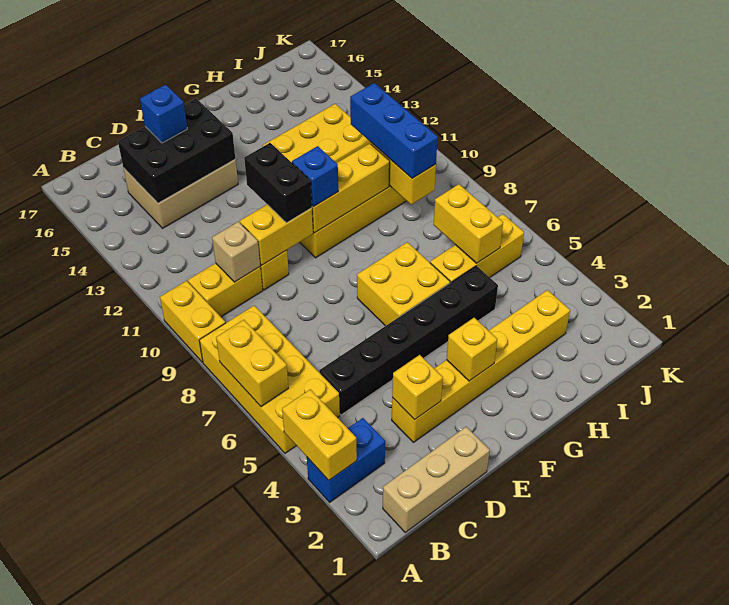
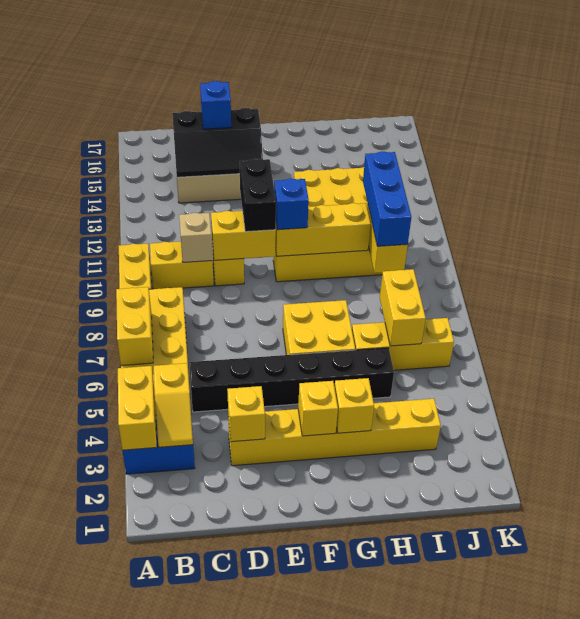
tan brick B1:D1 level 1 -> none
none -> yellow slope B3:B4 level 2 top 4
black brick C14:E15 level 2 -> black slope C14:E15 level 2 top 15
none -> yellow brick G3 level 2

